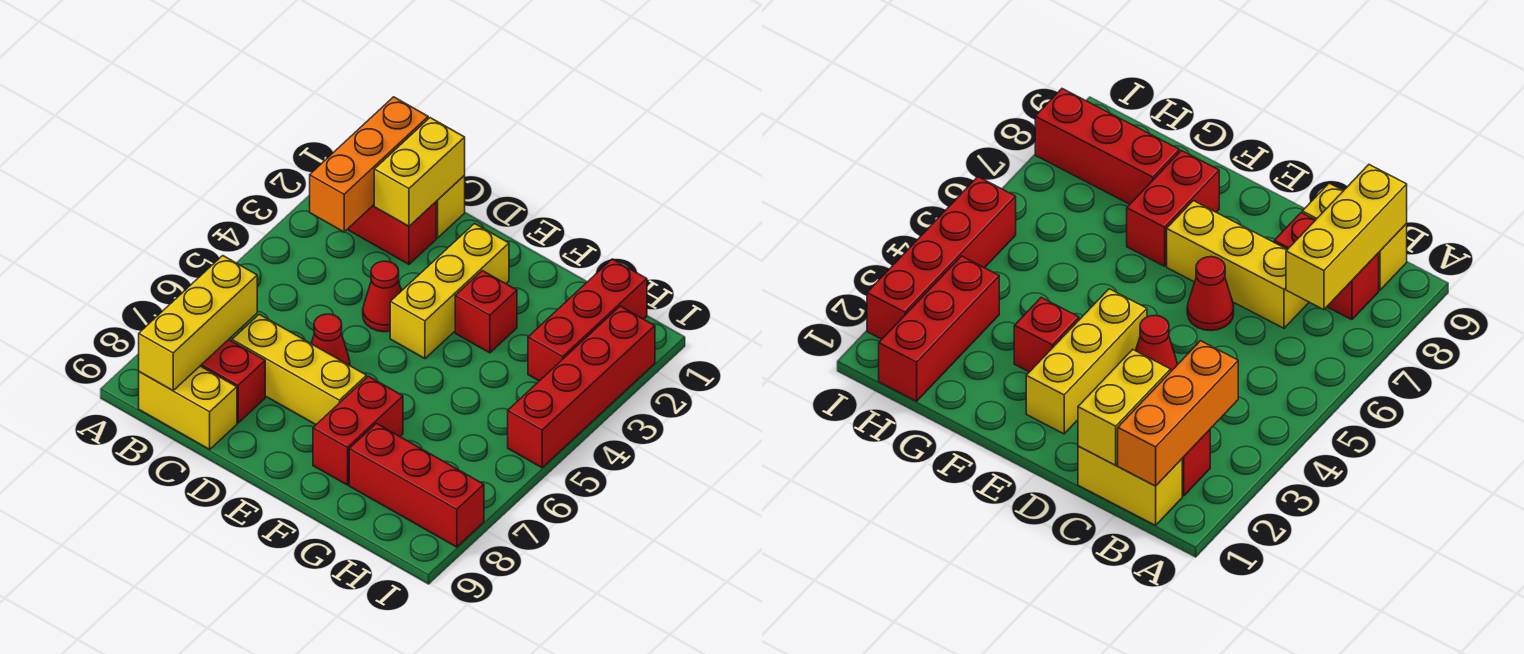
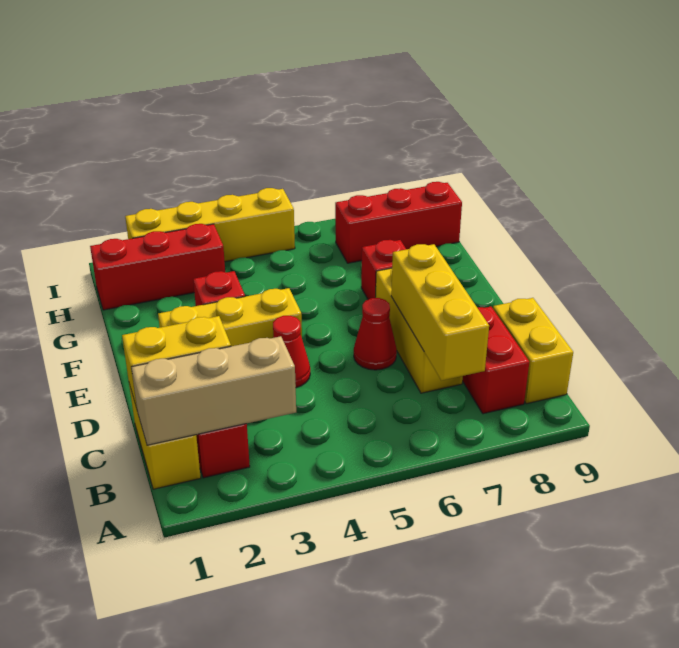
orange brick B1:B3 level 2 -> tan brick B1:B3 level 2
yellow brick B7:B9 level 2 -> yellow brick B7:D7 level 2
red brick F7:F8 level 1 -> red brick F7 level 1
red brick G8:I8 level 1 -> red brick H7:H9 level 1
red brick I2:I5 level 1 -> yellow brick I2:I5 level 1

